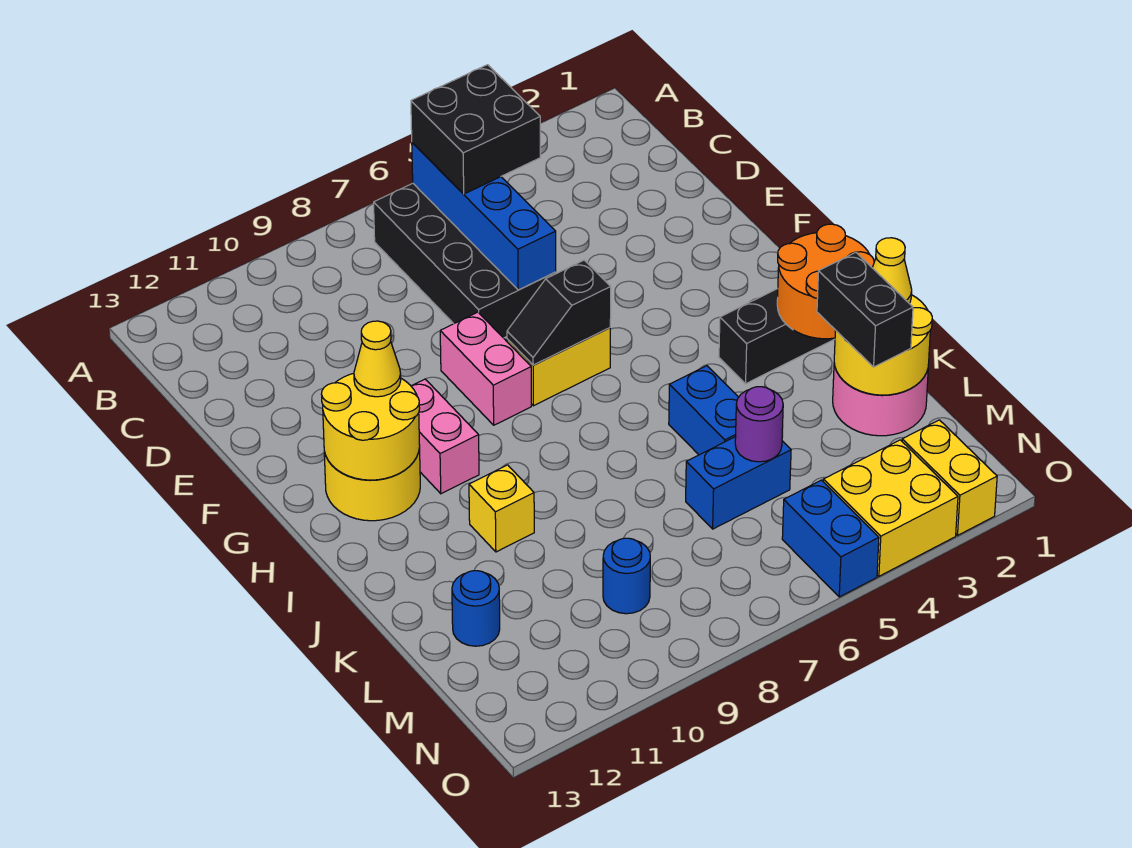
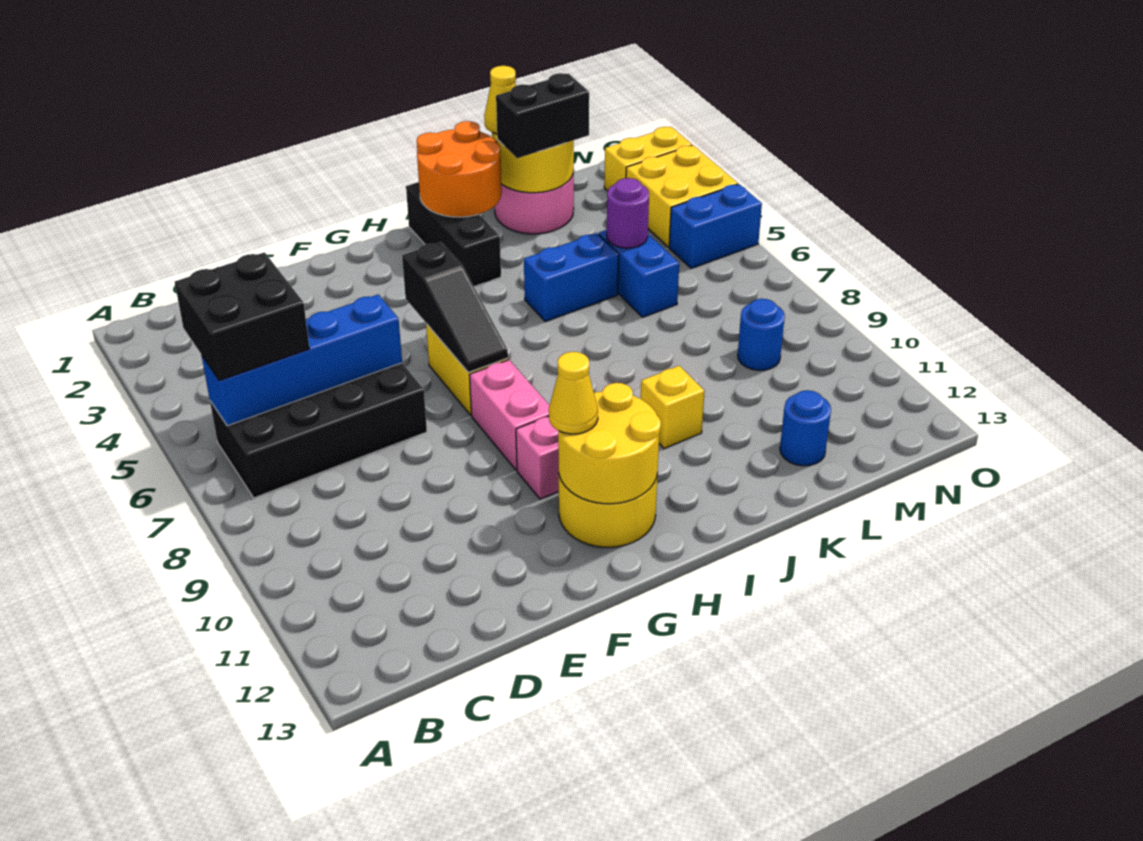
pink brick F8:G8 level 1 -> pink brick G8:G9 level 1
black slope G6:G7 level 2 top 6 -> black slope G5:G7 level 2 top 5

